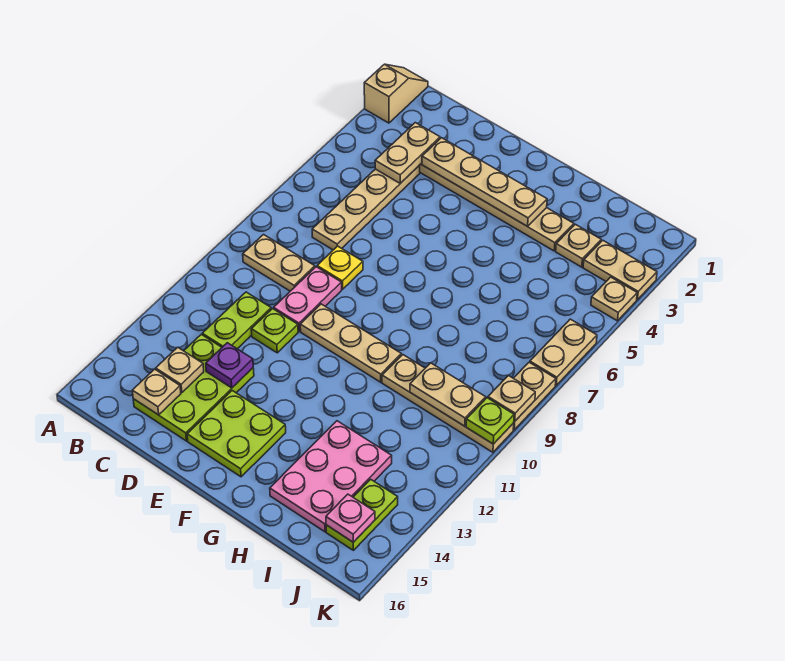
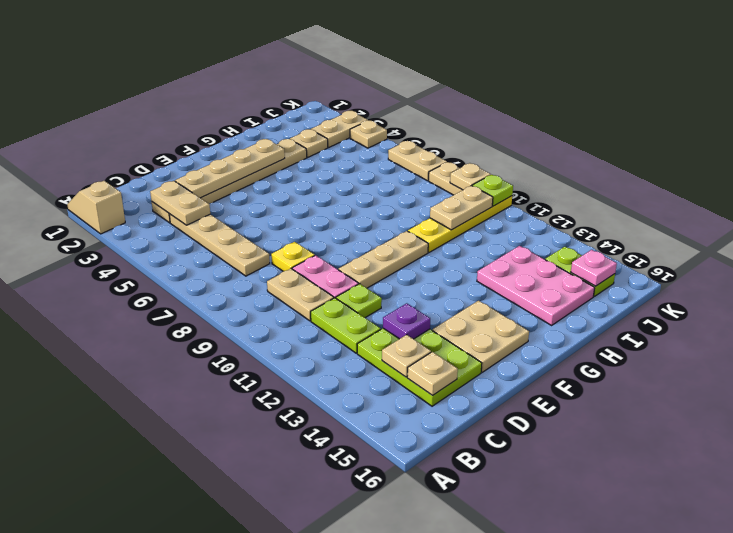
tan plate B9:C9 level 1 -> tan plate C9:C10 level 1
lime plate E14:F15 level 1 -> tan plate E14:F15 level 1
tan plate H10:K10 level 1 -> yellow plate H10:K10 level 1

